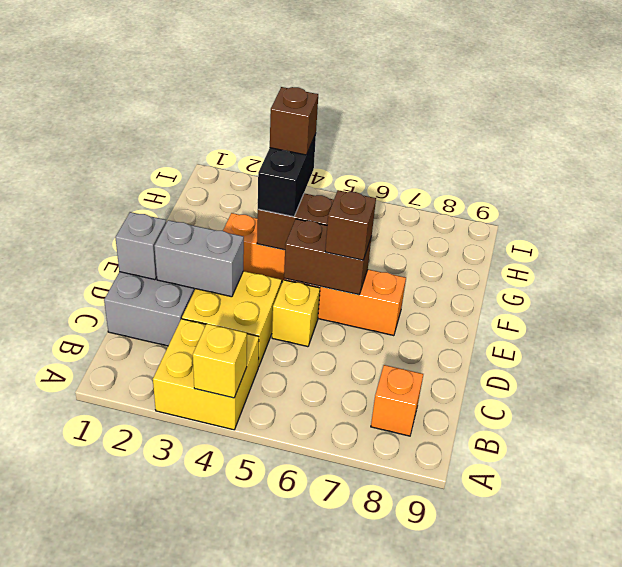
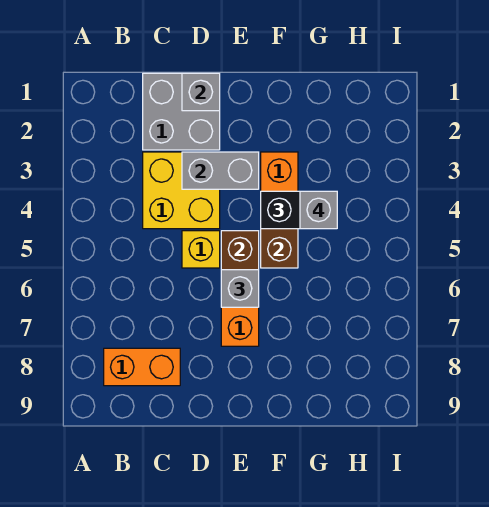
yellow brick A3:B4 level 1 -> none
yellow brick A4 level 2 -> none
orange brick B8 level 1 -> orange brick B8:C8 level 1
grey brick D2:D3 level 2 -> grey brick D3:E3 level 2
brown brick E6 level 3 -> grey brick E6 level 3
brown brick G4 level 4 -> grey brick G4 level 4

